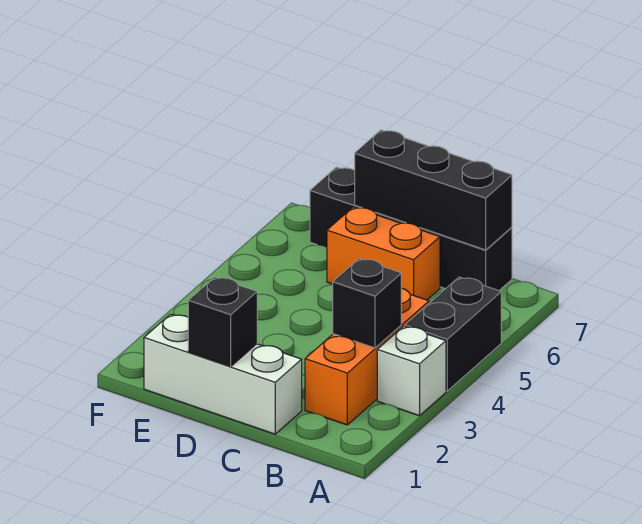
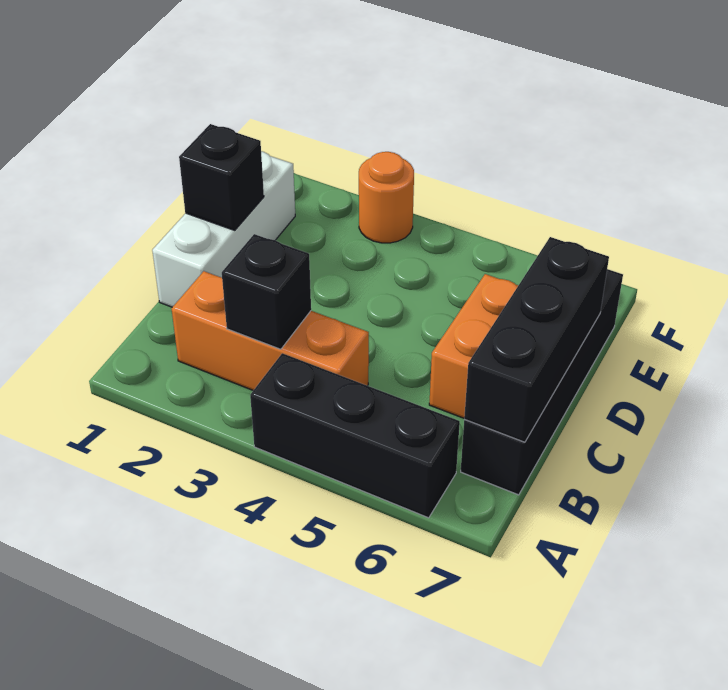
white brick A3 level 1 -> none
black brick A4:A5 level 1 -> black brick A4:A6 level 1
none -> orange round brick F3 level 1

